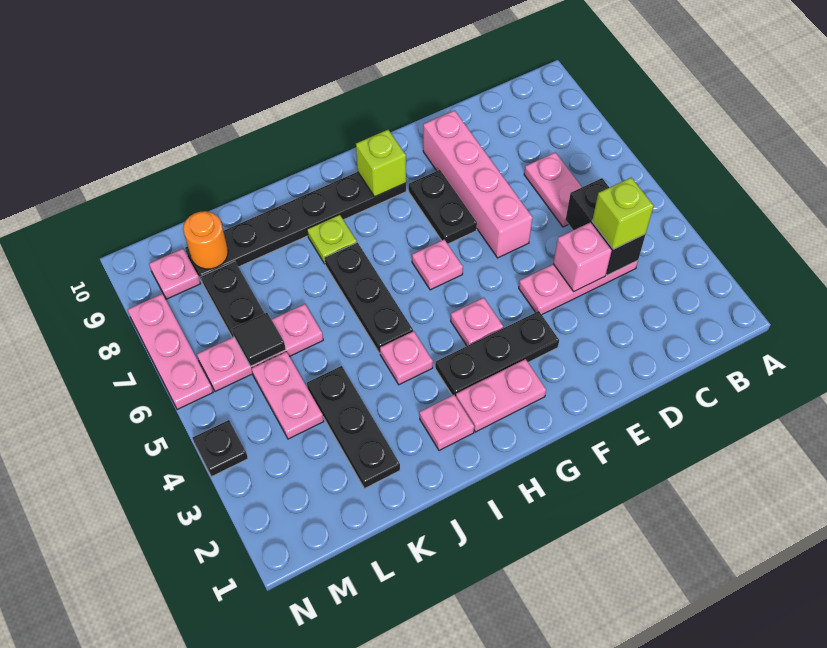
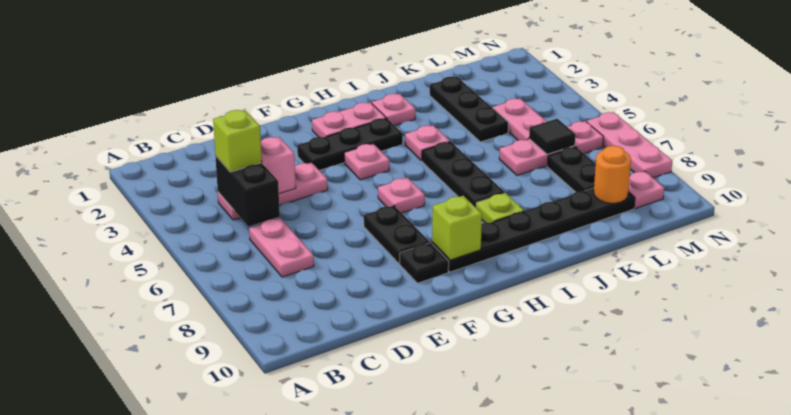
pink brick E6:E9 level 1 -> none
black plate N4 level 1 -> black plate F9 level 1

